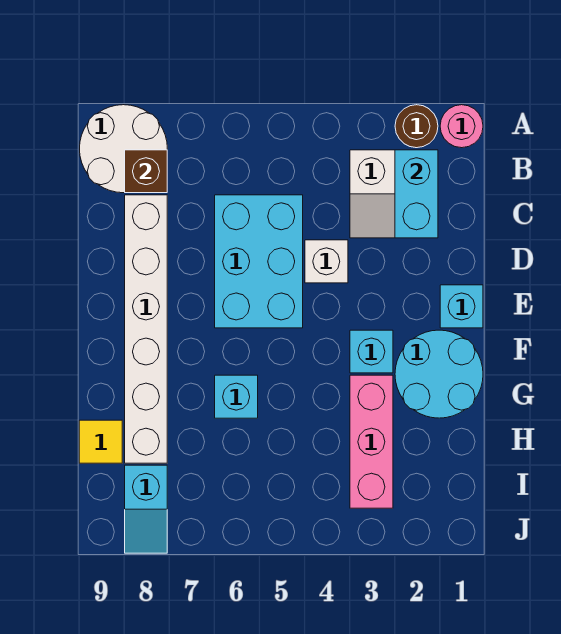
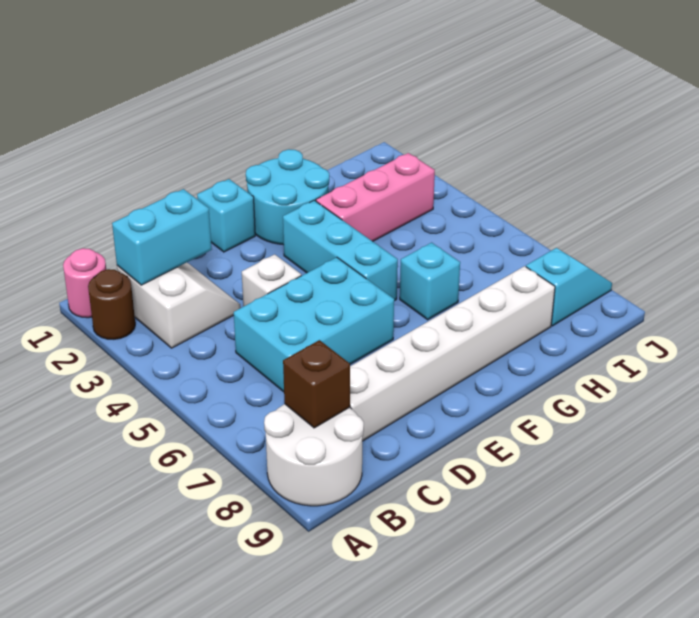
cyan brick F3 level 1 -> cyan brick F3:F5 level 1
yellow tile H9 level 1 -> none

